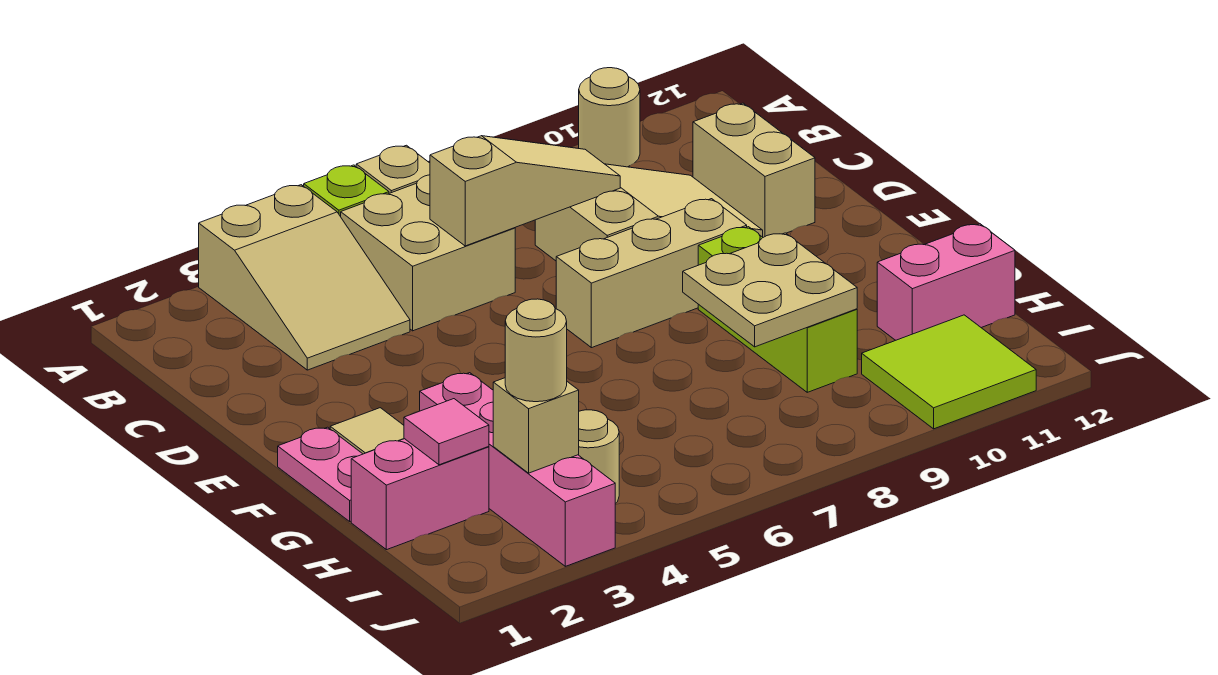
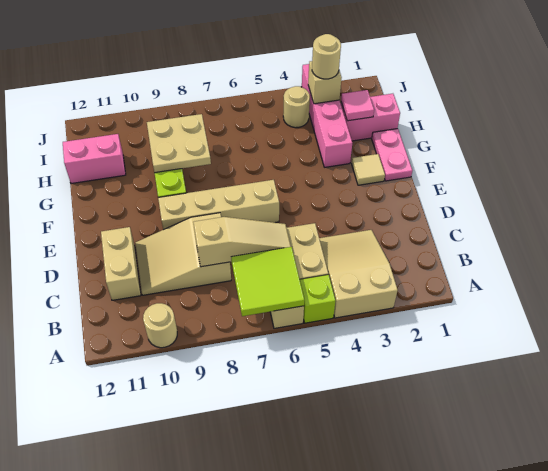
tan slope C6:C8 level 2 top 6 -> tan slope C6:C8 level 2 top 8
tan brick E7:E9 level 1 -> tan brick E6:E9 level 1
lime tile I10:J11 level 1 -> lime tile A6:B7 level 2

